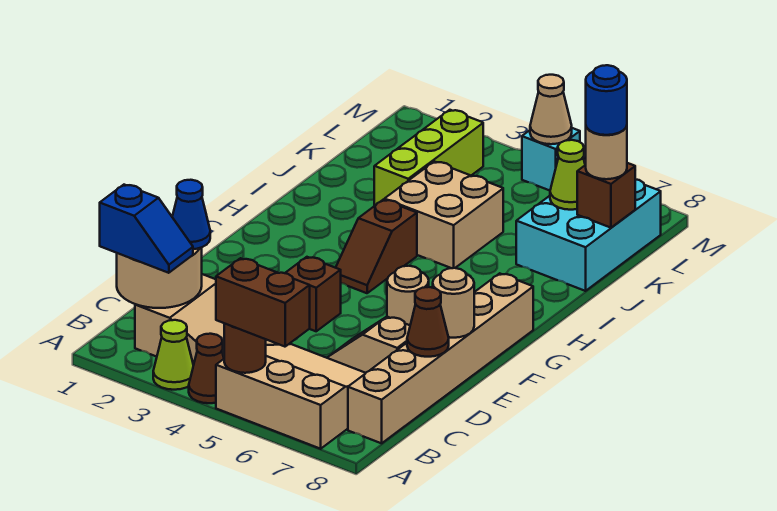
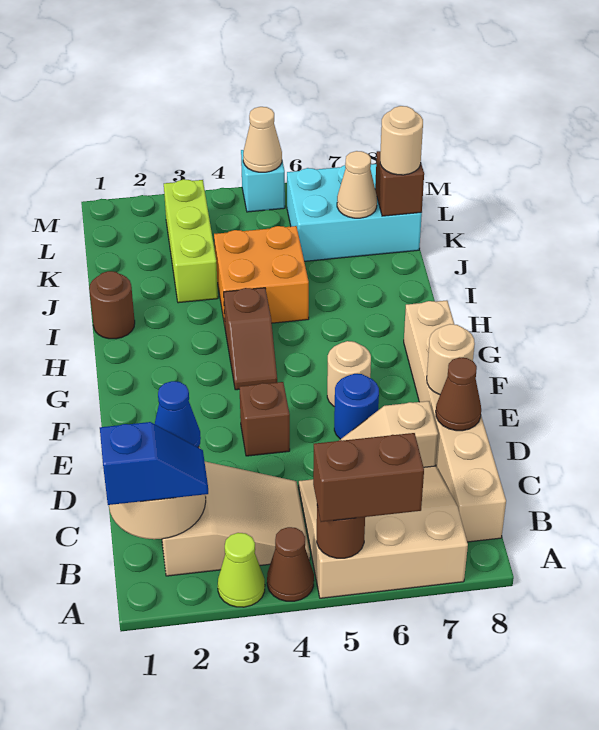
none -> brown round brick I1 level 1
tan brick I4:J5 level 1 -> orange brick I4:J5 level 1
cyan brick J7:L8 level 1 -> cyan brick K6:L8 level 1
lime cone K7 level 2 -> tan cone K7 level 2
blue round brick K8 level 4 -> blue round brick E6 level 1

